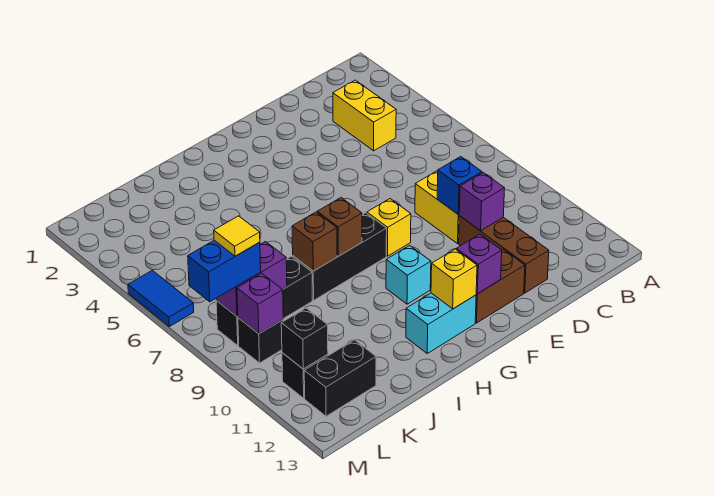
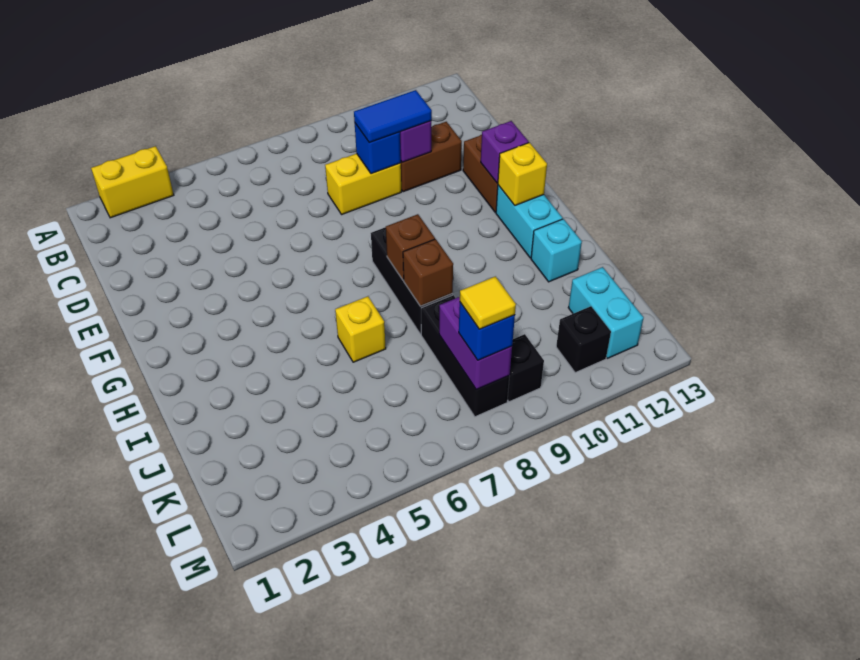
yellow brick C3:C4 level 1 -> yellow brick A2:A3 level 1
brown brick D10:D12 level 1 -> brown brick D10:D11 level 1
yellow brick F8 level 1 -> yellow brick I6 level 1
cyan brick G10 level 1 -> cyan brick I12 level 1
black brick K12:L12 level 1 -> cyan brick K12:L12 level 1
blue brick L8:M8 level 3 -> blue brick L8 level 3
purple brick L9 level 2 -> none
black brick L11 level 2 -> none
blue tile M5:M6 level 1 -> blue tile D9:D10 level 3

